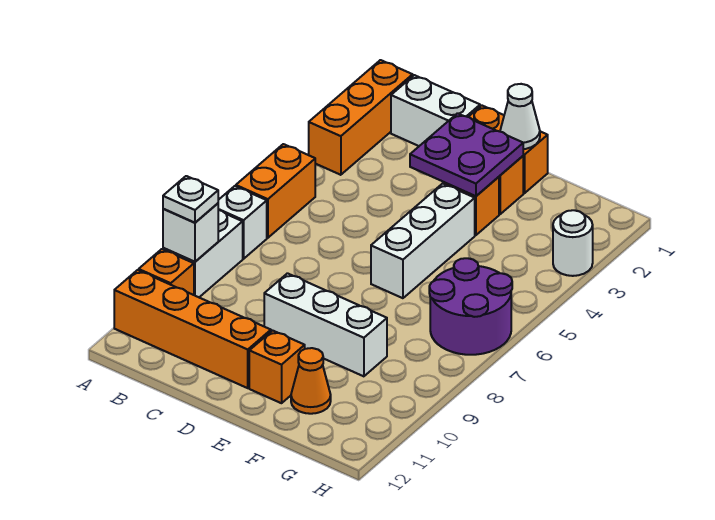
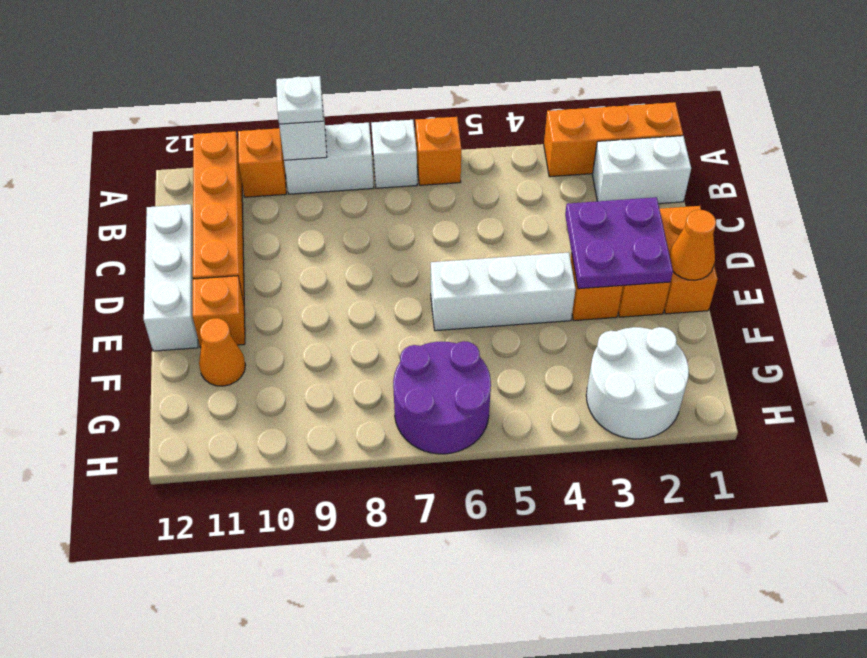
orange brick A5:A6 level 1 -> orange brick A6 level 1
white brick B1:C1 level 1 -> white brick B1:B2 level 1
white brick D9:F9 level 1 -> white brick C12:E12 level 1
white cone E1 level 2 -> orange cone E1 level 2
white round brick H3 level 1 -> white round brick G2:H3 level 1

